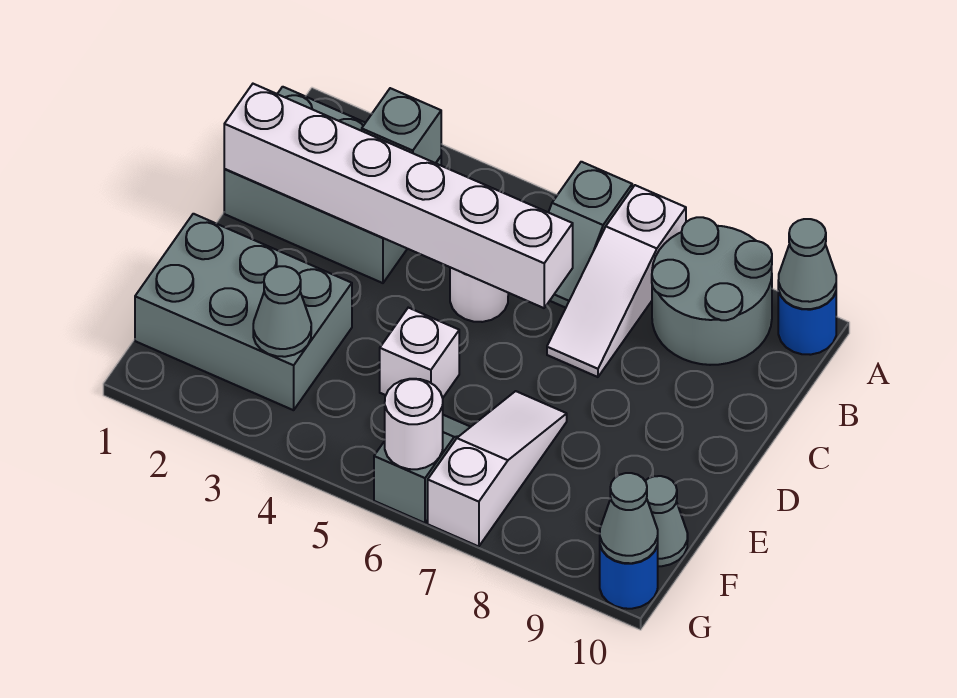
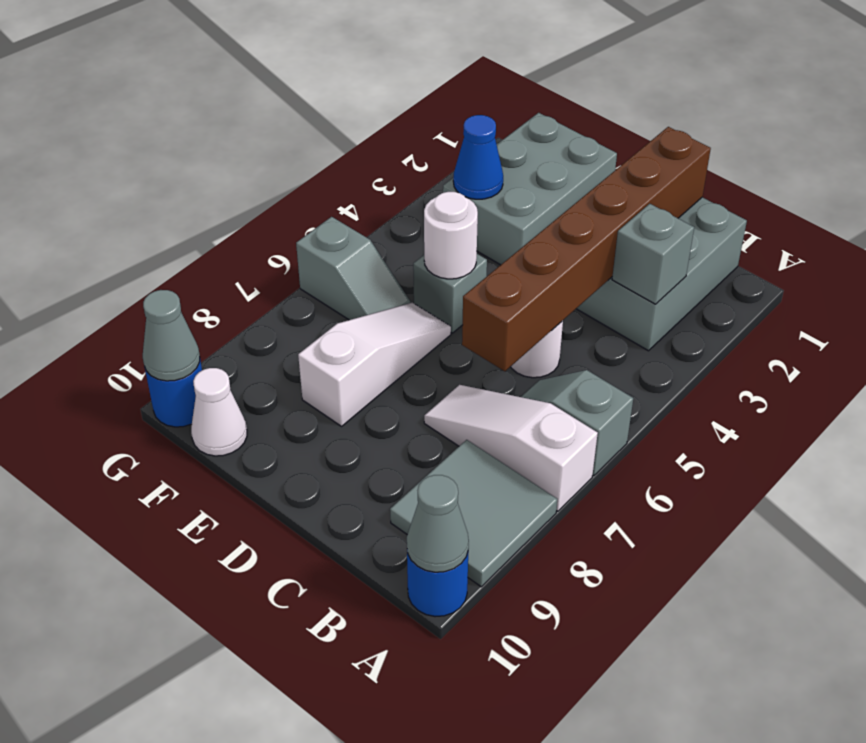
grey round brick A8:B9 level 1 -> grey tile A8:B9 level 1
white brick C1:C6 level 2 -> brown brick C1:C6 level 2
white brick E5 level 1 -> grey brick E5 level 1
white slope E7:G7 level 1 top G -> white slope E6:E8 level 1 top 8
grey cone F3 level 2 -> blue cone F3 level 2
grey cone F10 level 1 -> white cone F10 level 1
white round brick G6 level 2 -> white round brick E5 level 2

